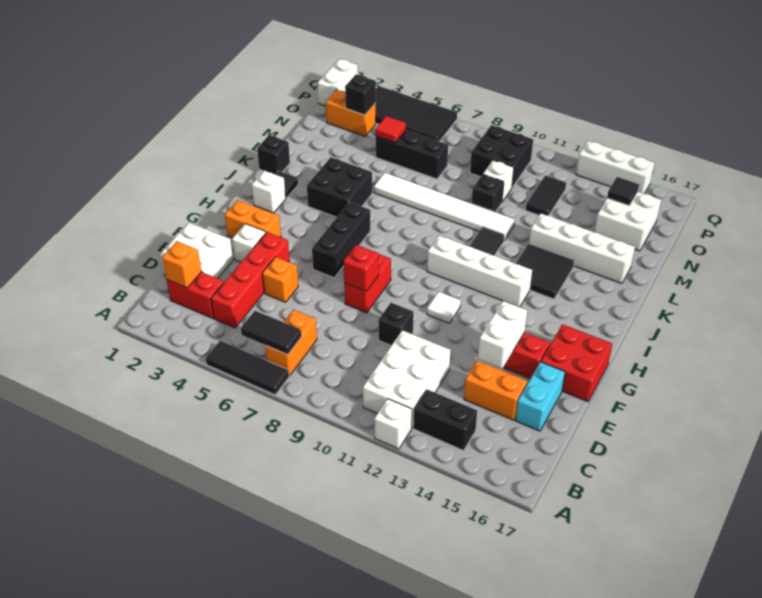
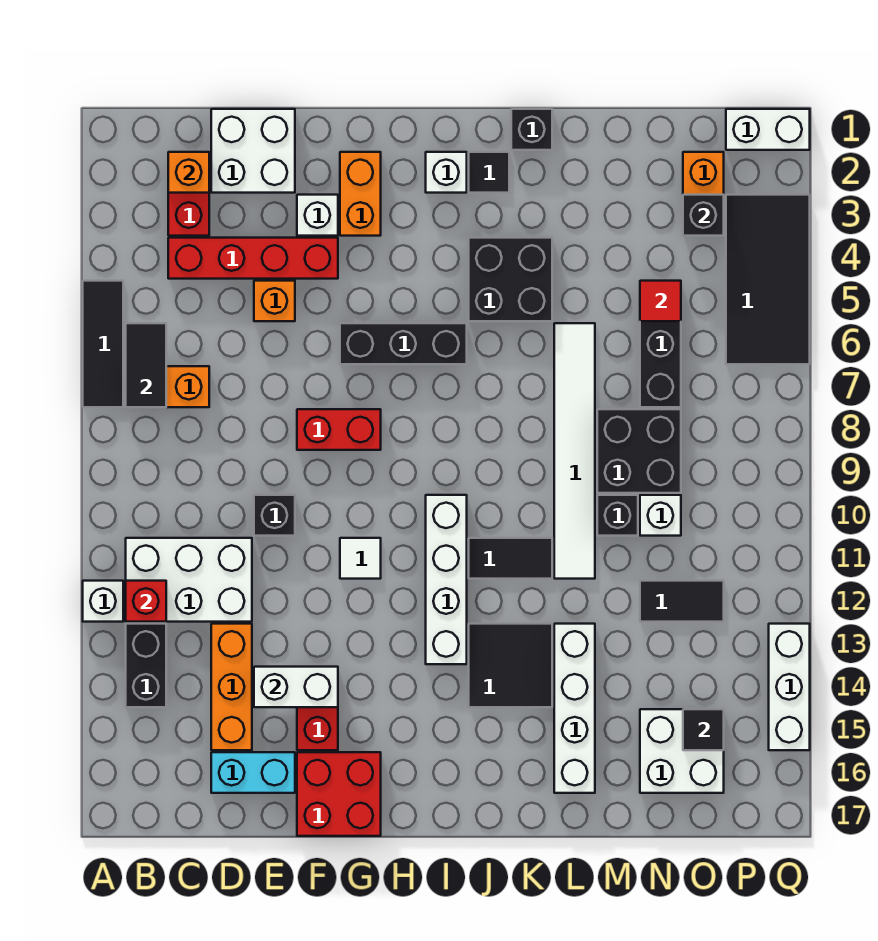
orange brick D14:D15 level 1 -> orange brick D13:D15 level 1
red brick F8 level 2 -> red brick B12 level 2
black brick O9:P10 level 1 -> black brick M8:N9 level 1

